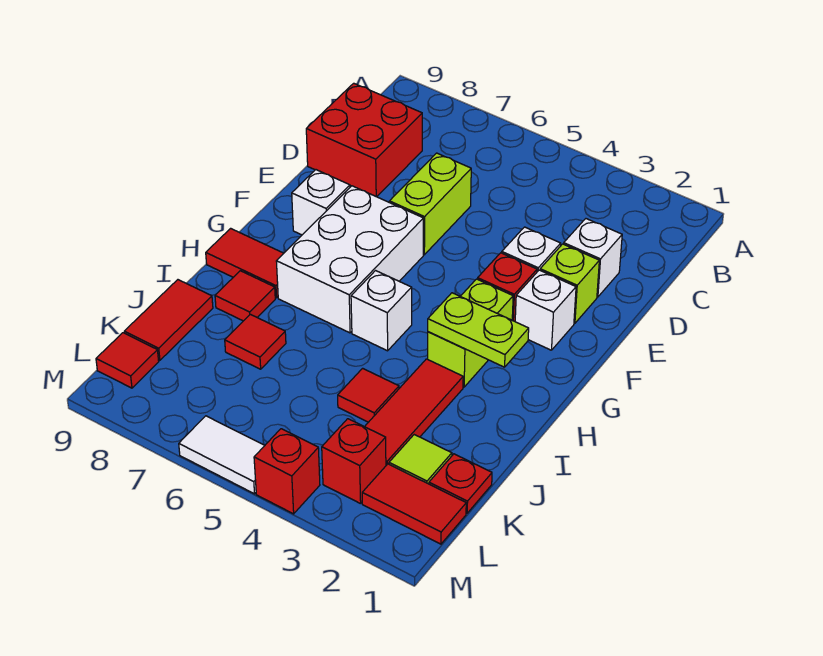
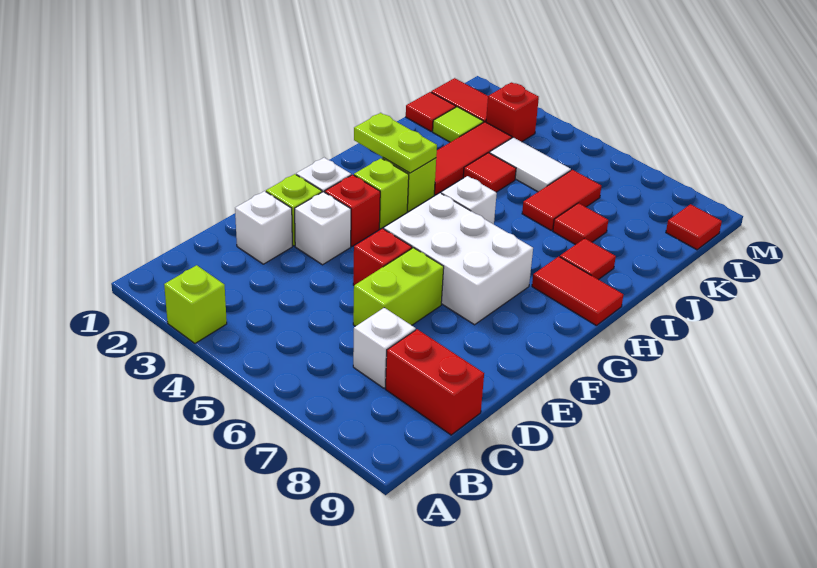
none -> lime brick A3 level 1
red brick C8:D9 level 1 -> red brick C8:C9 level 1
white brick F6:H7 level 1 -> white brick F5:G7 level 1
white brick F8 level 1 -> white brick C7 level 1
red tile J9:K9 level 1 -> red tile J6:K6 level 1
red plate K1 level 1 -> red tile K1 level 1
red brick M4 level 1 -> red brick E5 level 1
white tile M5:M6 level 1 -> white tile K4:K5 level 1

